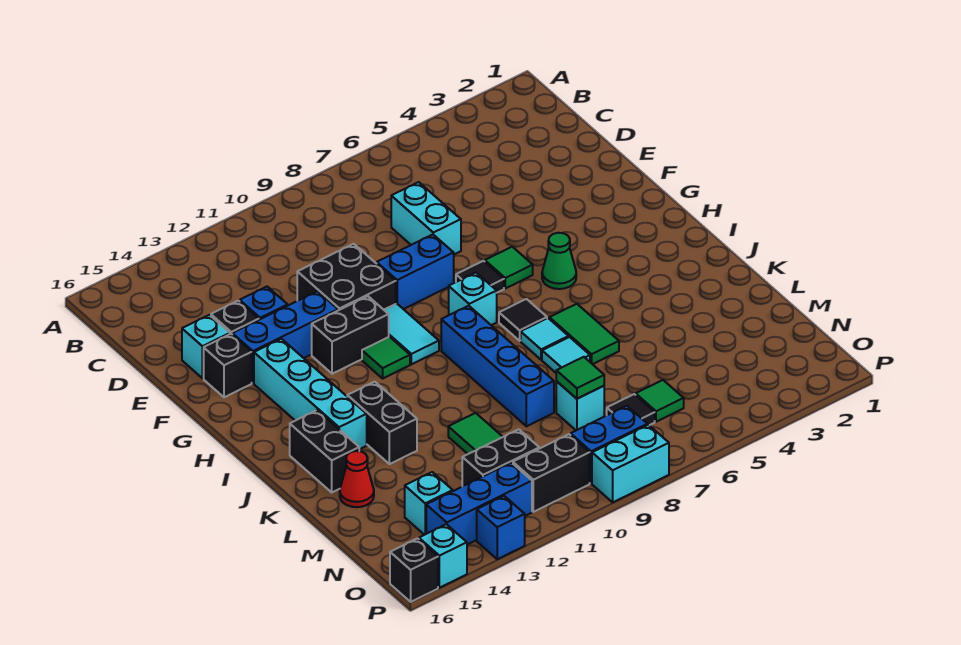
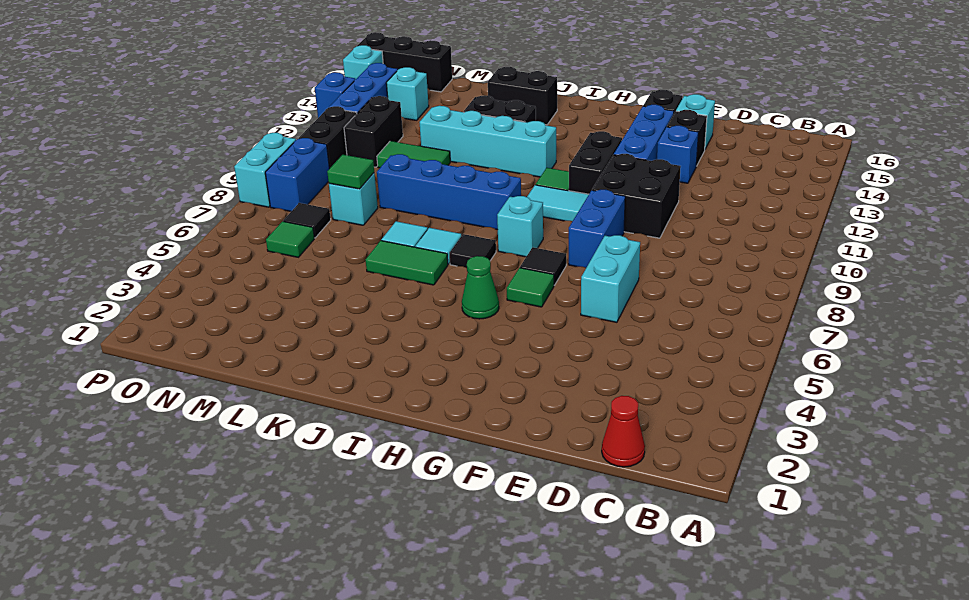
cyan brick D7:E7 level 1 -> cyan brick E6:E7 level 1
cyan brick G14:J14 level 1 -> cyan brick I12:L12 level 1
red cone L15 level 1 -> red cone C1 level 1
black brick P16 level 1 -> black brick N16:P16 level 1

